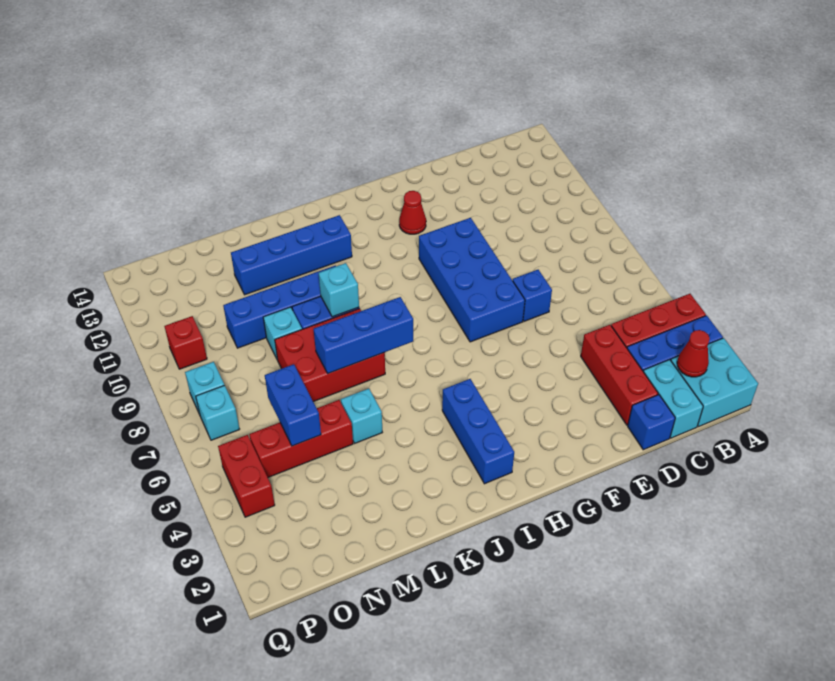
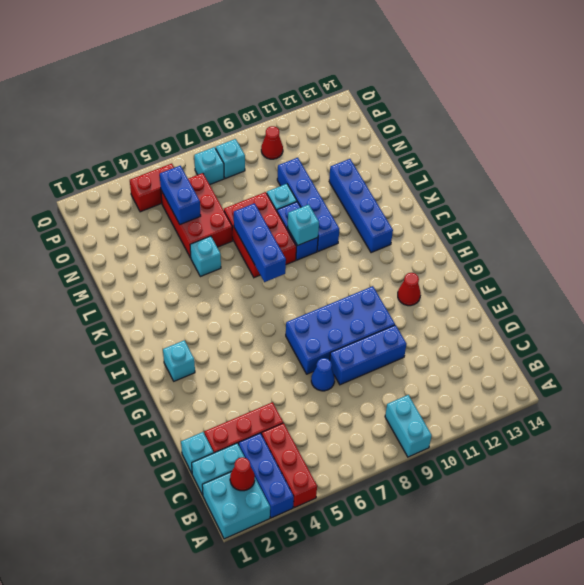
none -> cyan brick A9:B9 level 1
blue brick D1 level 1 -> cyan brick D1 level 1
blue brick E7 level 1 -> blue cone E7 level 1
none -> cyan brick H2 level 1
blue brick I2:I4 level 1 -> blue brick E8:E10 level 1
red brick M5:O5 level 1 -> red brick M5:O6 level 1
blue brick N5:N6 level 2 -> blue brick N5:O5 level 2
red brick P10 level 1 -> red cone P10 level 1

